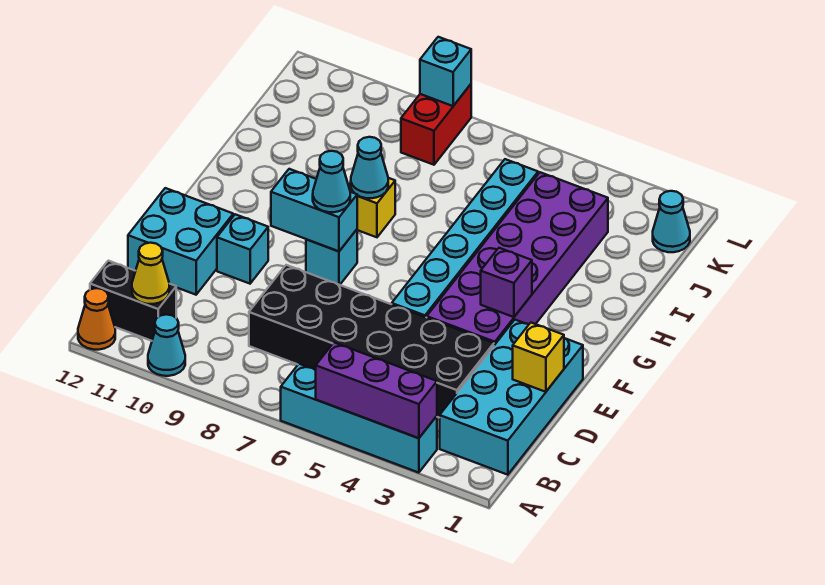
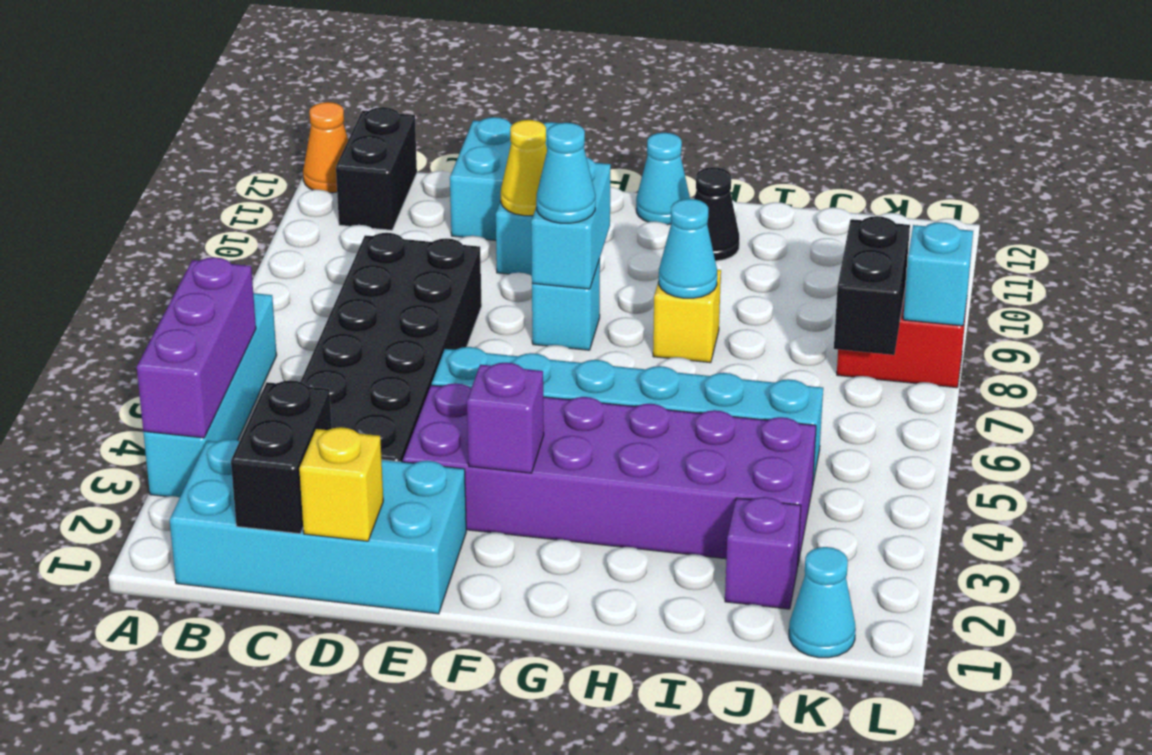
cyan cone A10 level 1 -> cyan cone G12 level 1
yellow cone B11 level 2 -> yellow cone E10 level 2
none -> black brick C1:C2 level 2
none -> black cone H11 level 1
none -> purple brick J2 level 1
none -> black brick K7:K8 level 2

